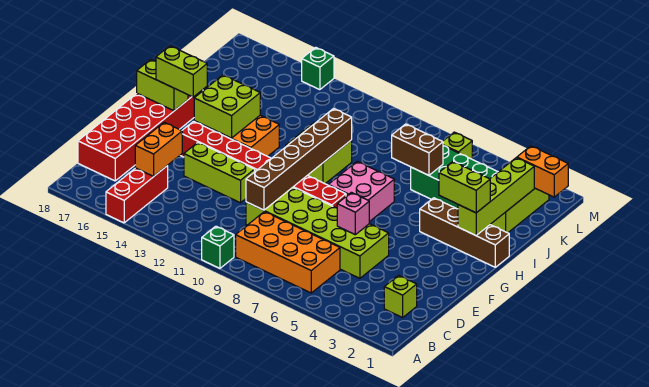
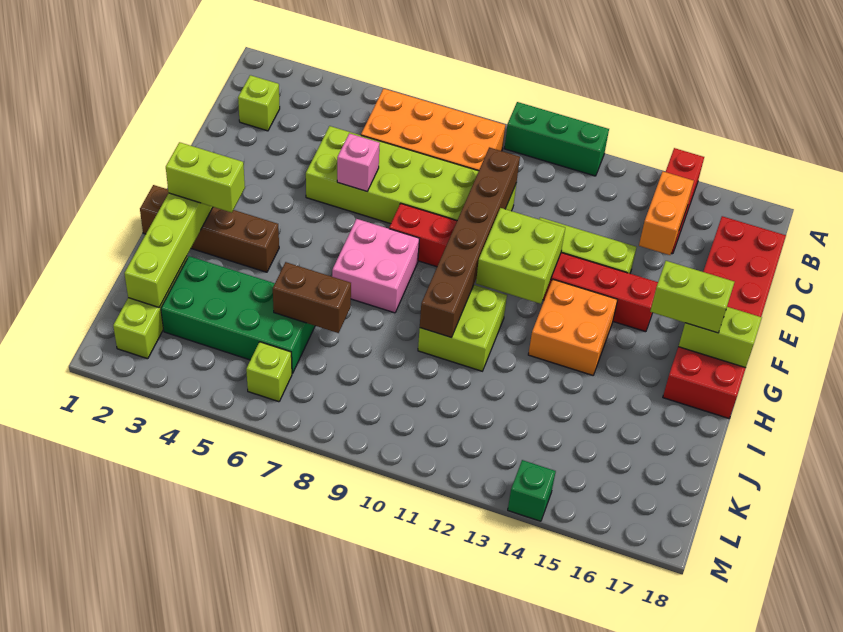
green brick A10 level 1 -> green brick A10:A12 level 1
lime brick G14:H15 level 2 -> lime brick F11:G12 level 2
orange brick L1:L2 level 2 -> none

